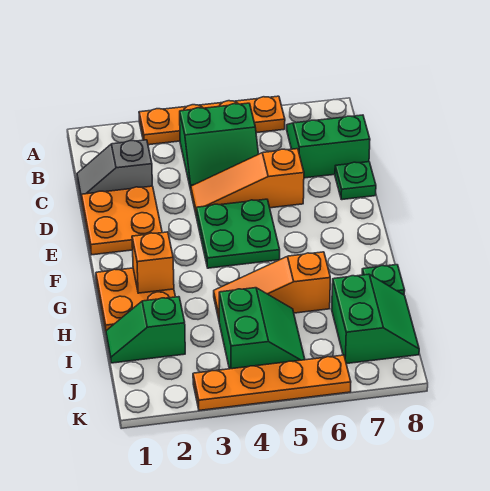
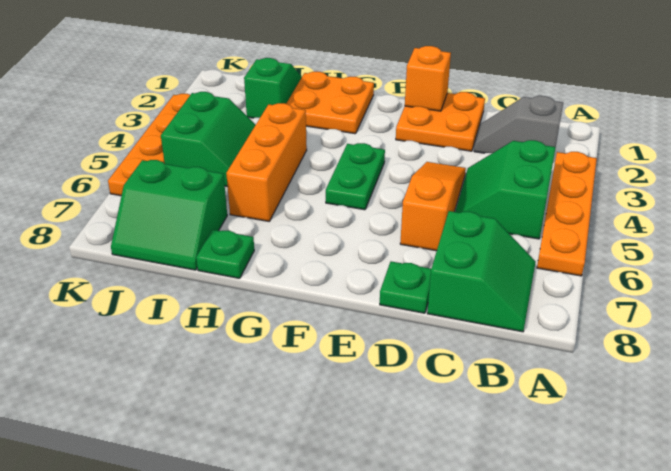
grey slope C1:C2 level 1 top 2 -> grey slope B2:C2 level 1 top B
green plate E4:F5 level 1 -> green plate F4:F5 level 1
orange brick G2 level 2 -> orange brick E1 level 2
orange slope H4:H6 level 1 top 6 -> orange brick H4:H6 level 1
green slope I4:J5 level 1 top 4 -> green slope I4:J5 level 1 top J

